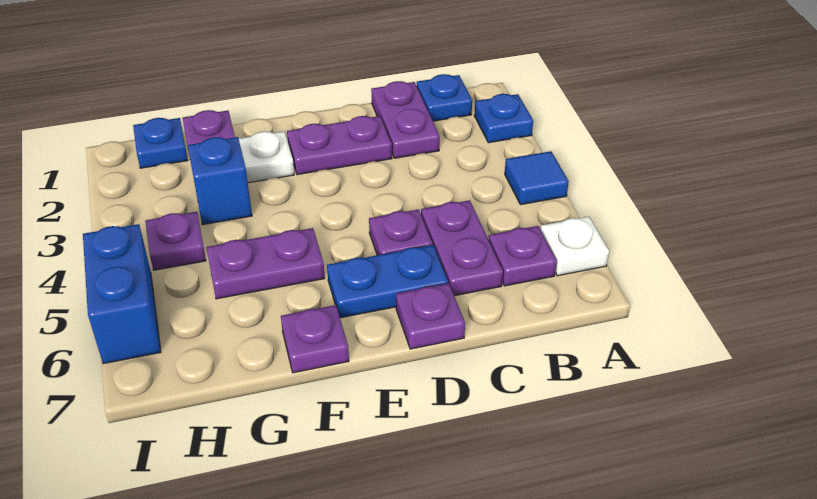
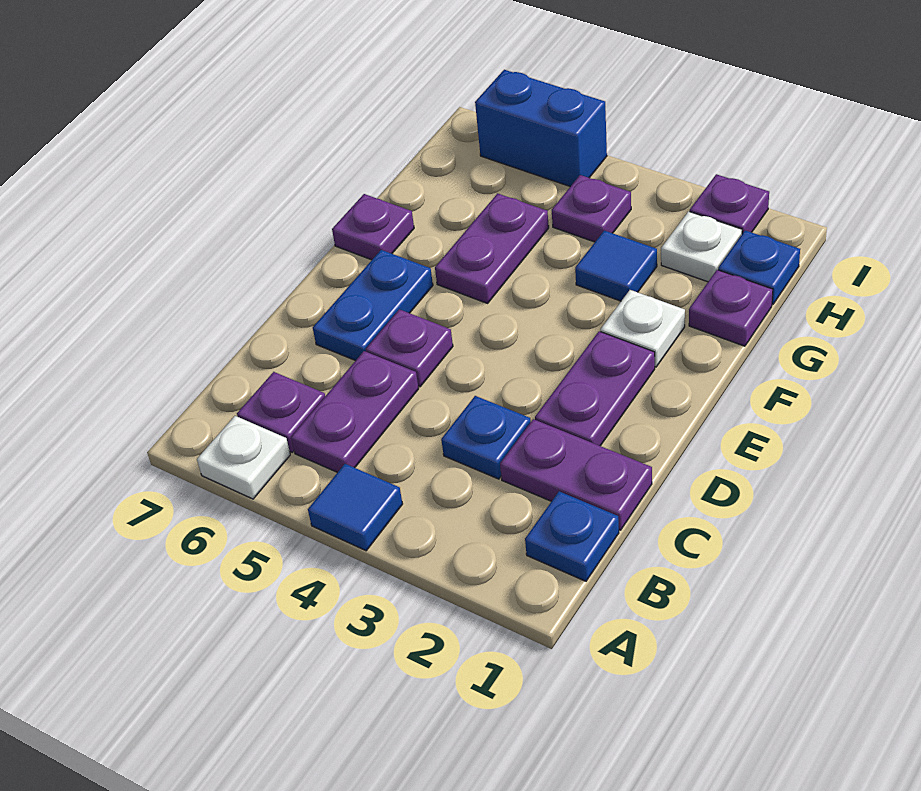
blue plate A2 level 1 -> blue plate C3 level 1
purple plate C5:C6 level 1 -> purple plate B5:C5 level 1
purple plate D7 level 1 -> purple plate I2 level 1
blue brick G3 level 1 -> blue tile G3 level 1
none -> white plate H2 level 1

